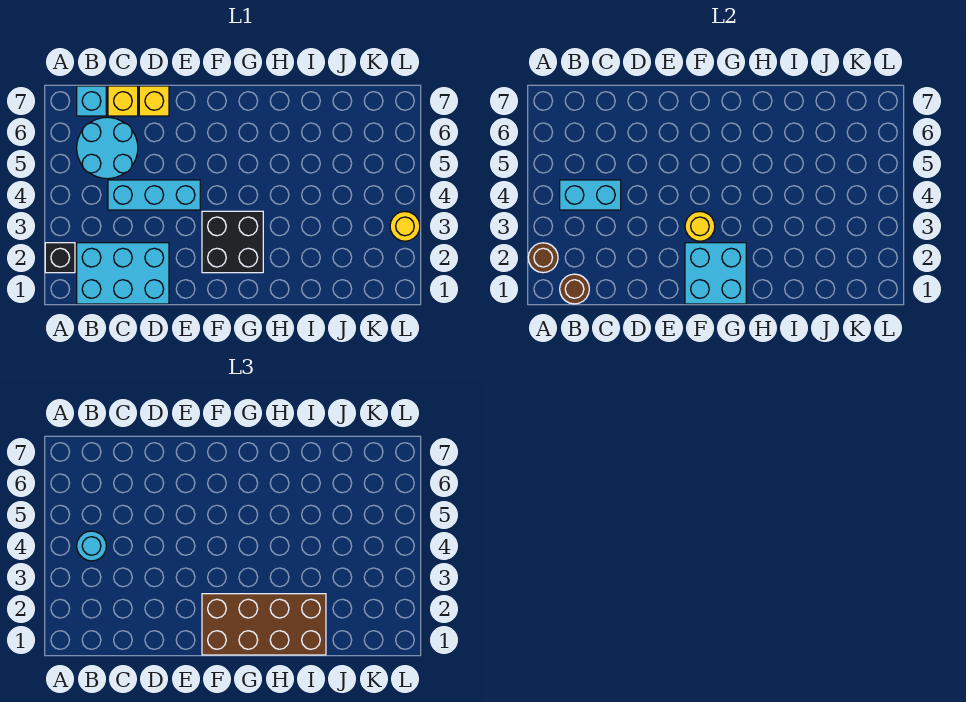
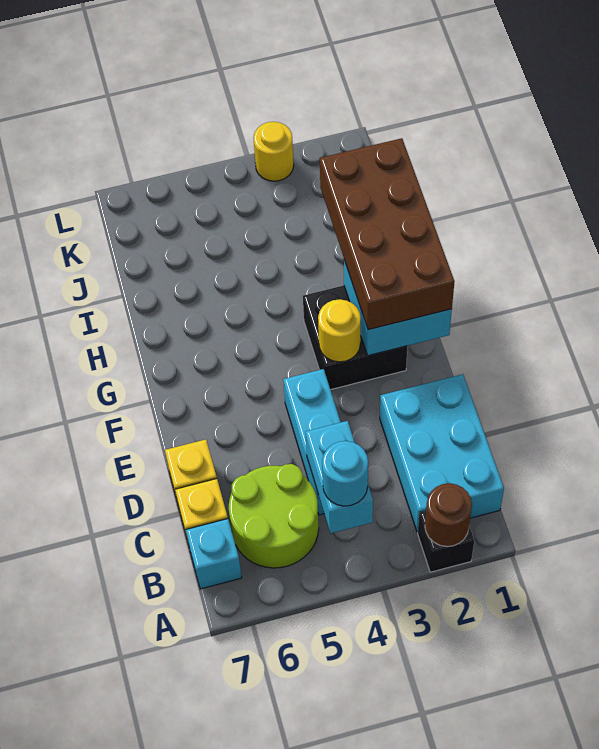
brown round brick B1 level 2 -> none
cyan round brick B5:C6 level 1 -> lime round brick B5:C6 level 1

